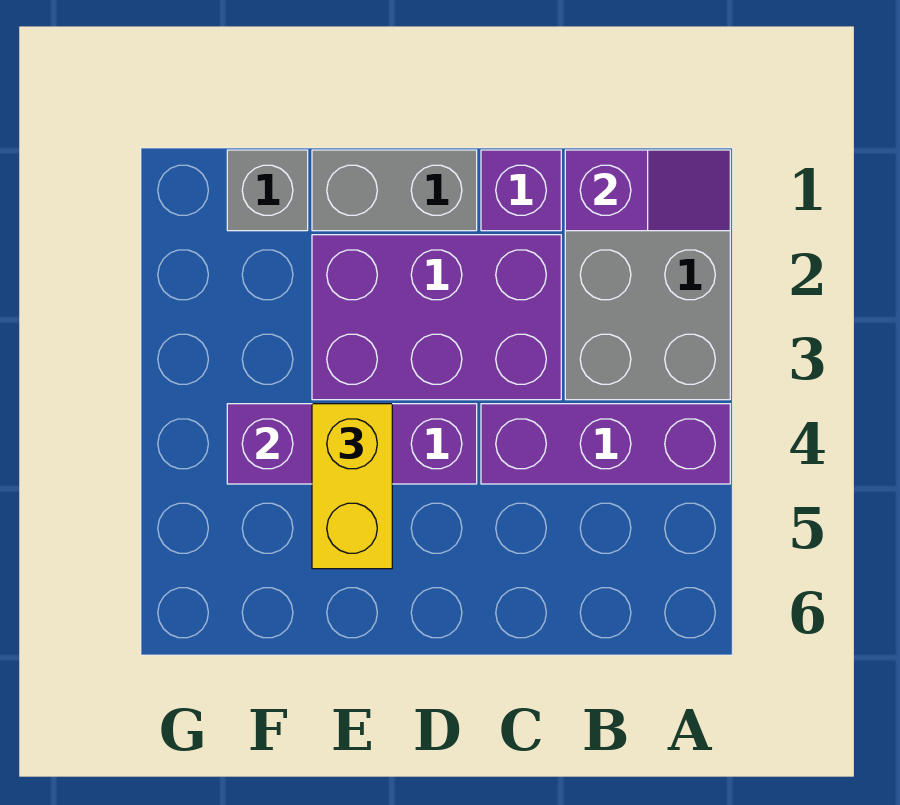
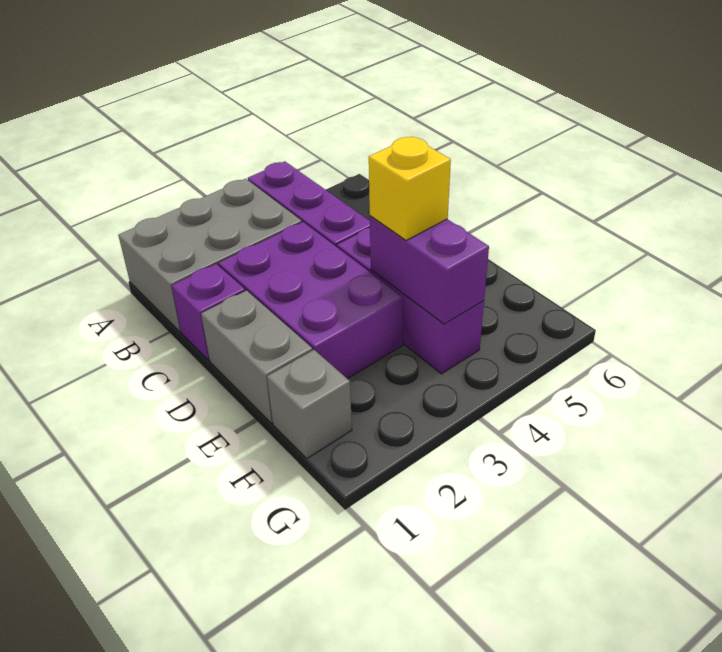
purple slope A1:B1 level 2 top B -> none
yellow brick E4:E5 level 3 -> yellow brick E4 level 3

